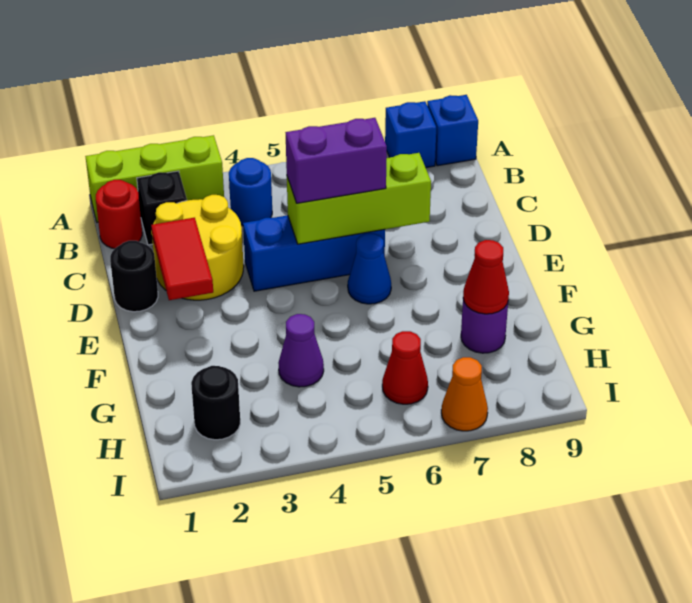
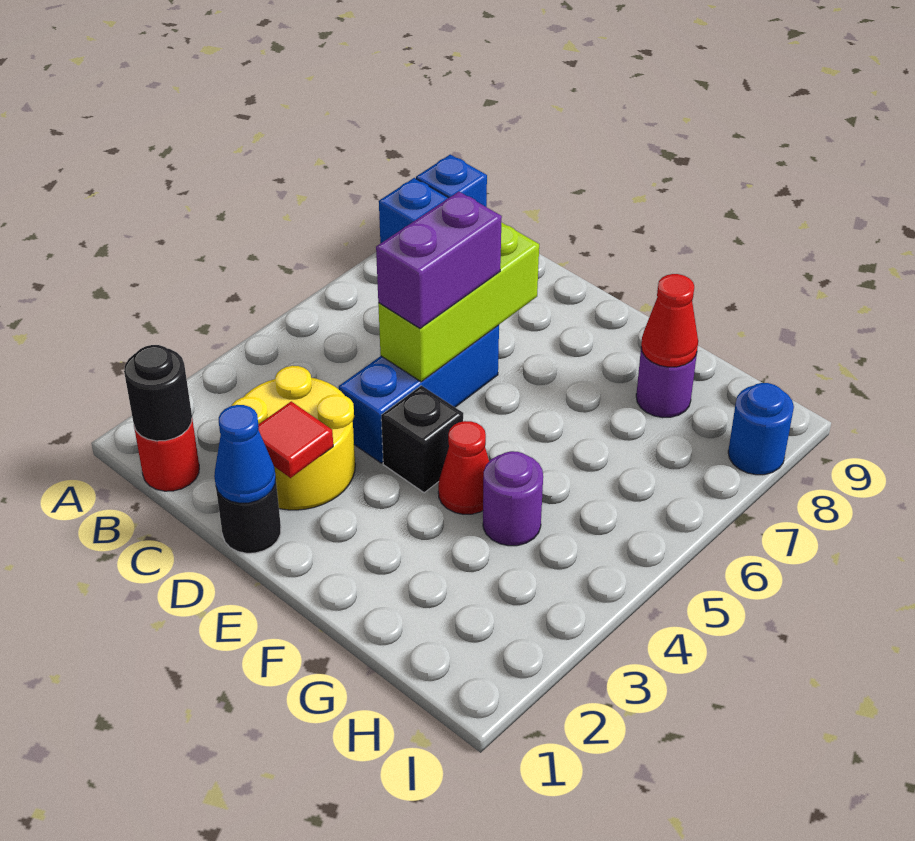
lime brick A1:A3 level 1 -> none
black brick B2 level 1 -> black brick E4 level 1
blue round brick B4 level 1 -> blue round brick I8 level 1
red tile D2:E2 level 2 -> red tile D2 level 2
blue cone E6 level 1 -> blue cone D1 level 2
purple cone G4 level 1 -> purple round brick G4 level 1
black round brick H2 level 1 -> black round brick B1 level 2
red cone H6 level 1 -> red cone F4 level 1
orange cone I7 level 1 -> none

